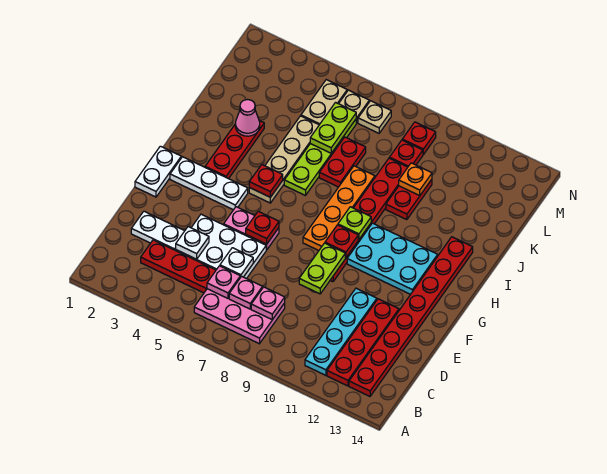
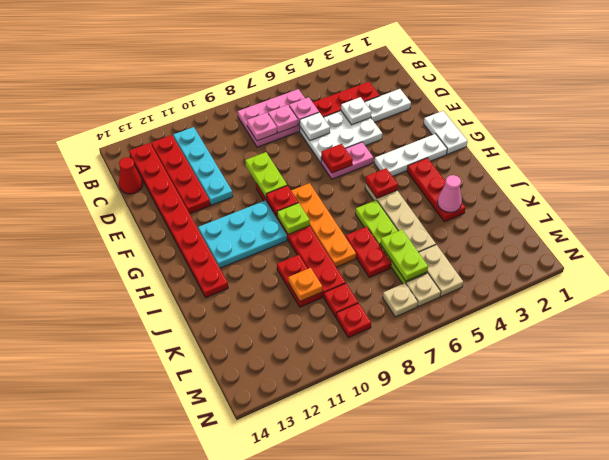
none -> red cone C14 level 1

